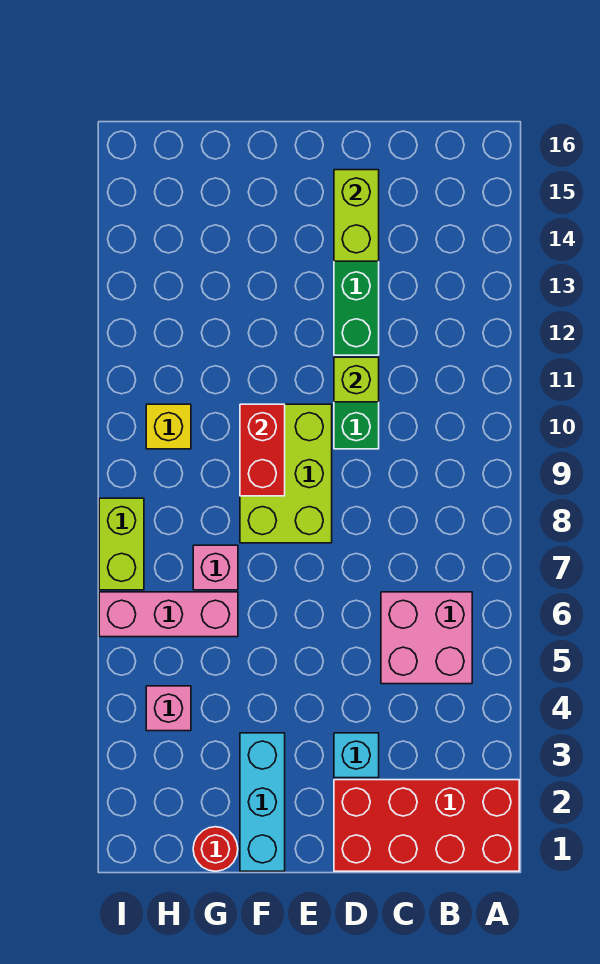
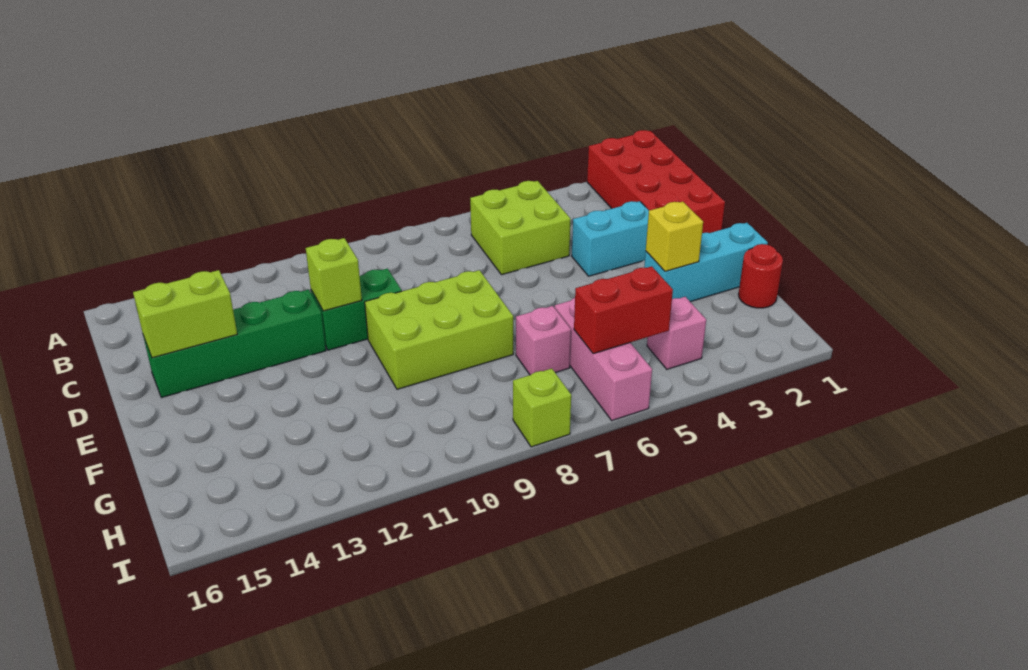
pink brick B5:C6 level 1 -> lime brick B5:C6 level 1
cyan brick D3 level 1 -> cyan brick D3:D4 level 1
red brick F9:F10 level 2 -> red brick H5:H6 level 2
yellow brick H10 level 1 -> yellow brick F3 level 2
lime brick I7:I8 level 1 -> lime brick I8 level 1

